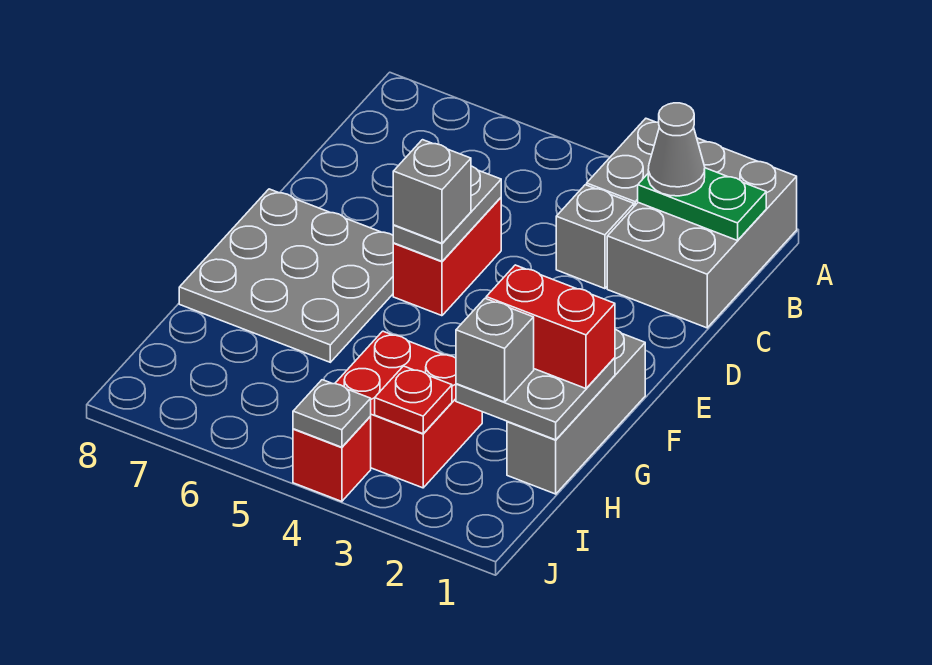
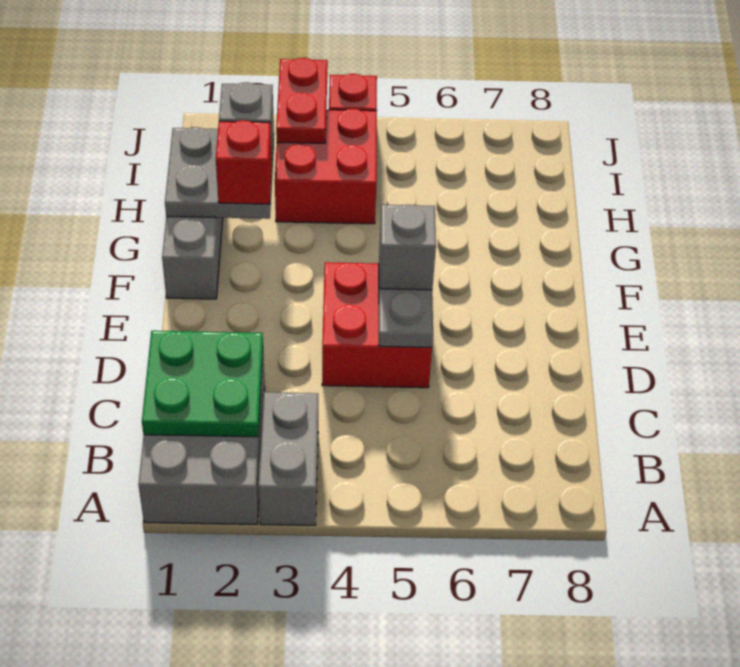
green plate B1:B2 level 2 -> green plate B1:C2 level 2
grey cone B2 level 3 -> none
grey brick C3 level 1 -> none
red brick D5:E5 level 1 -> red brick D4:E5 level 1
grey plate E6:G8 level 1 -> none
red brick G1:G2 level 3 -> red brick G2 level 3
red plate I3 level 2 -> red plate I3:J3 level 2
grey plate J4 level 2 -> none

